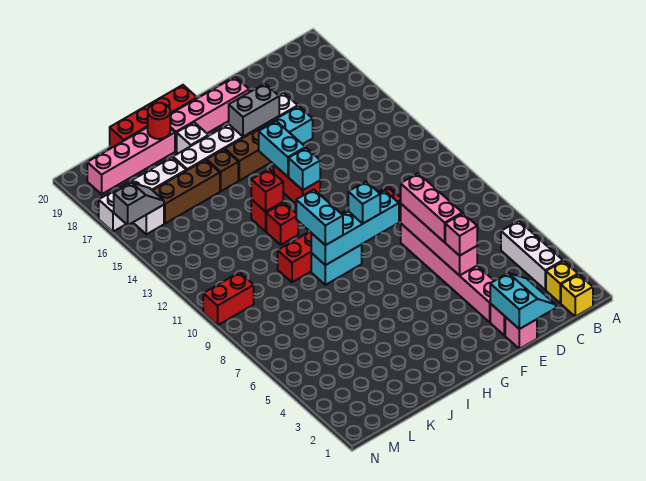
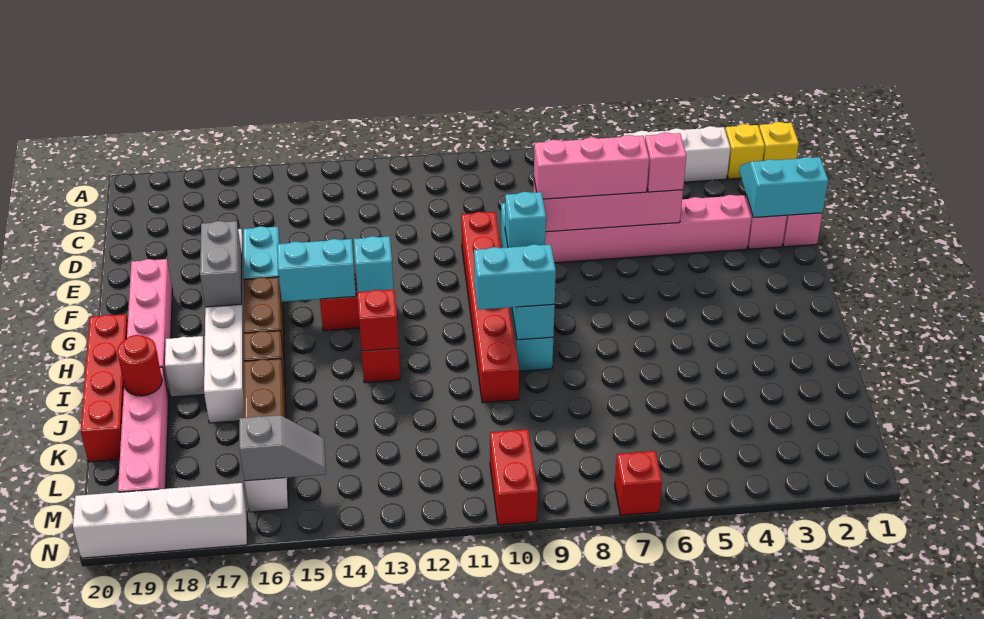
red brick I12 level 1 -> red brick N7 level 1
white brick K17:N17 level 1 -> white brick N17:N20 level 1
grey slope M16:N16 level 2 top N -> grey slope M15:M16 level 2 top 16

